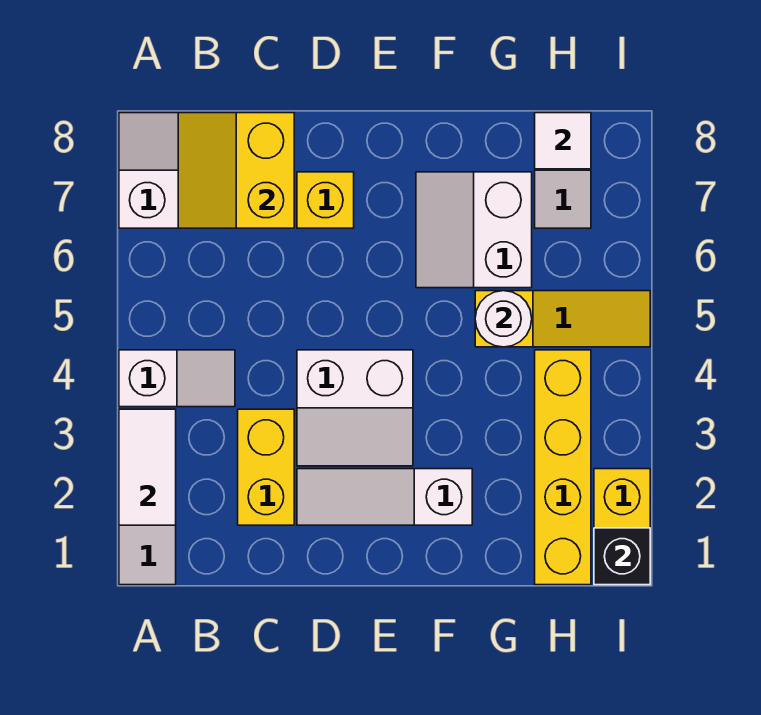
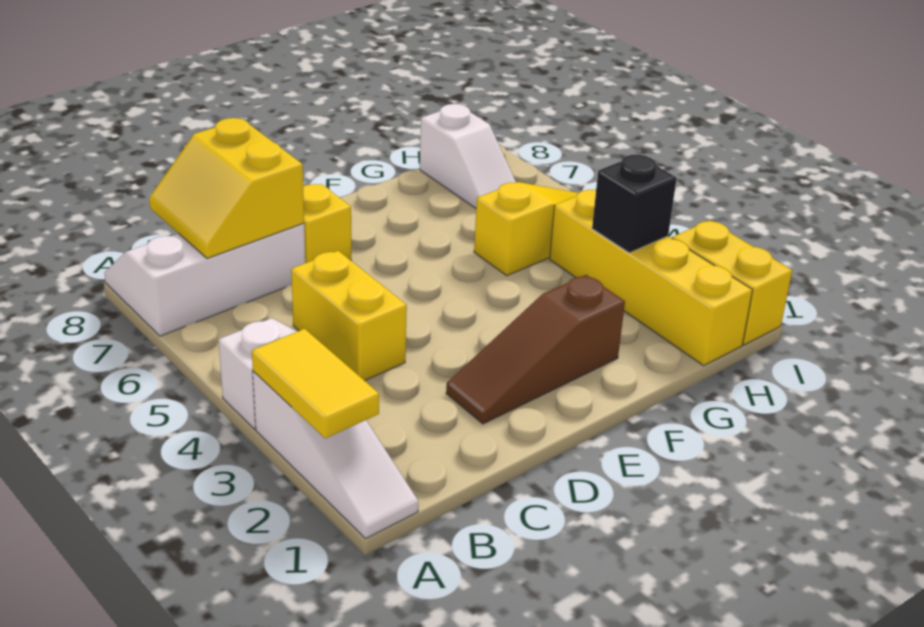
white tile A2:A3 level 2 -> yellow tile A2:A3 level 2
yellow brick C2:C3 level 1 -> yellow brick C4:C5 level 1
white slope D2:F2 level 1 top F -> brown slope D2:F2 level 1 top F
white slope D3:E4 level 1 top 4 -> none
white slope F6:G7 level 1 top G -> none
white round brick G5 level 2 -> none
white tile H8 level 2 -> none
black brick I1 level 2 -> black brick H3 level 2

